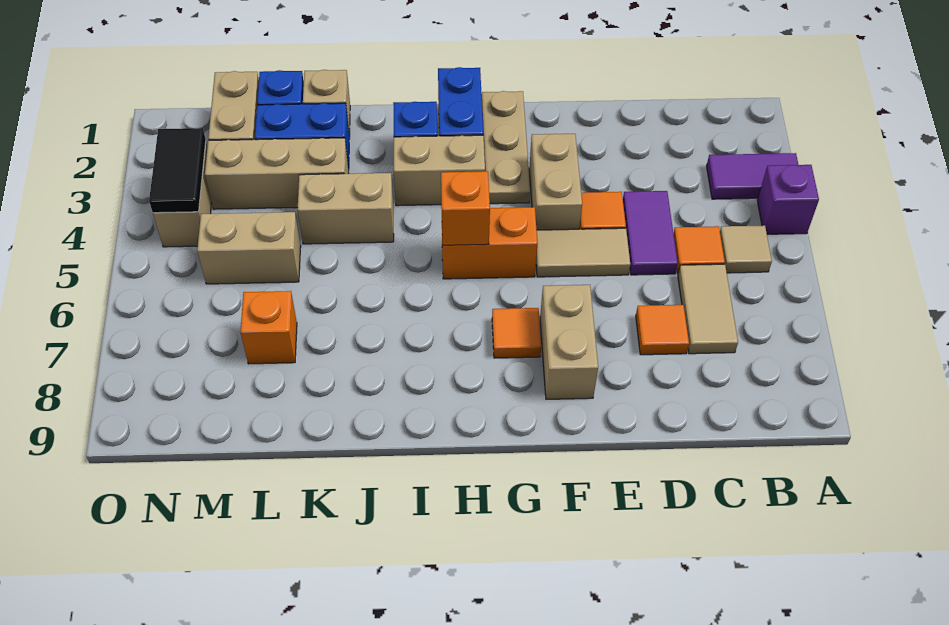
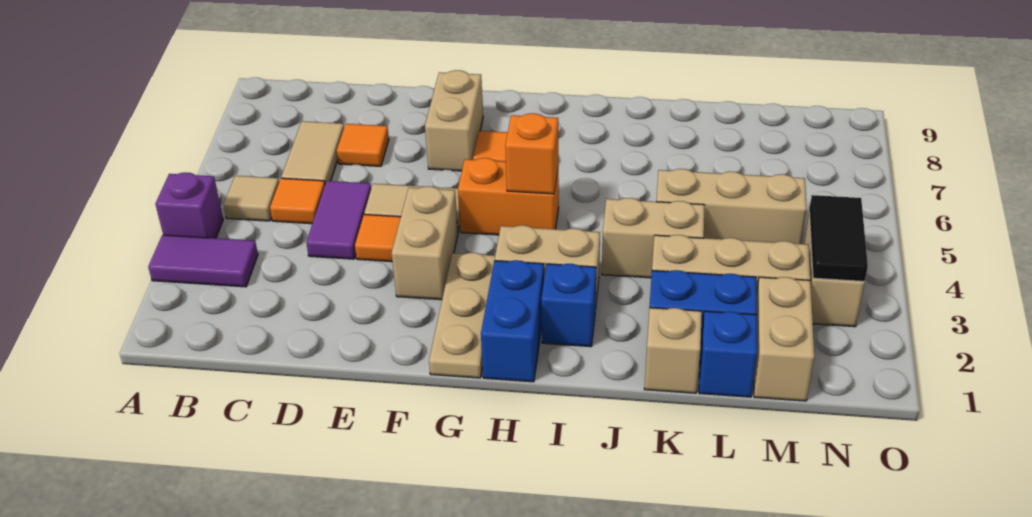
tan brick L5:M5 level 1 -> tan brick K5:M5 level 1
orange brick L7 level 1 -> none

